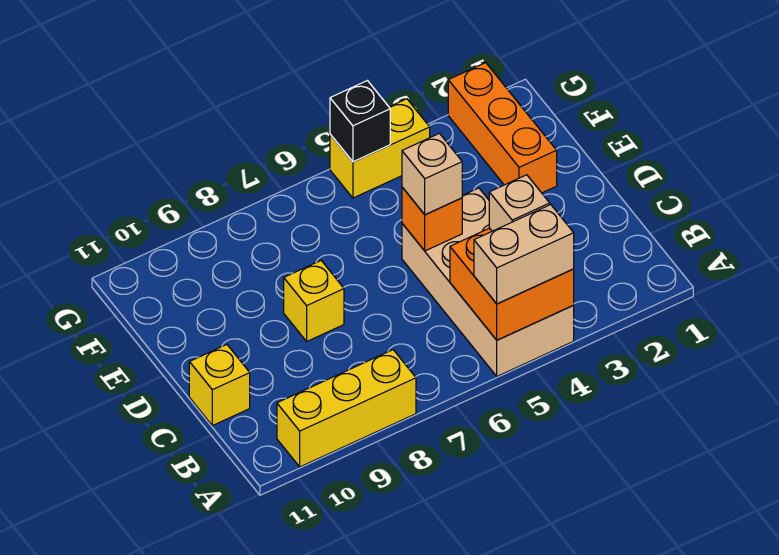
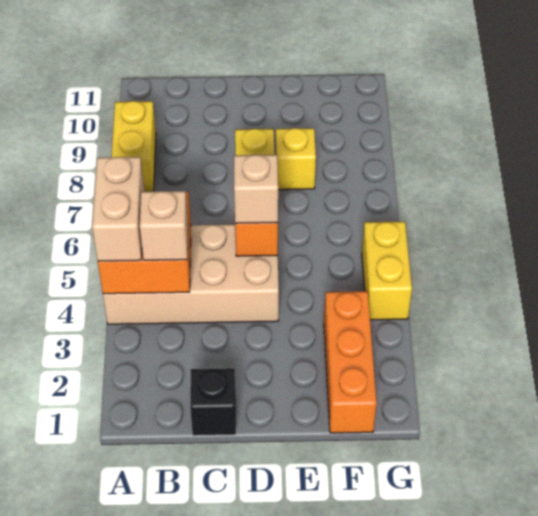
yellow brick A8:A10 level 1 -> yellow brick A8:A9 level 1
yellow brick C11 level 1 -> yellow brick E8 level 1
orange brick E2:G2 level 1 -> orange brick F1:F3 level 1
black brick G5 level 2 -> black brick C1 level 1

